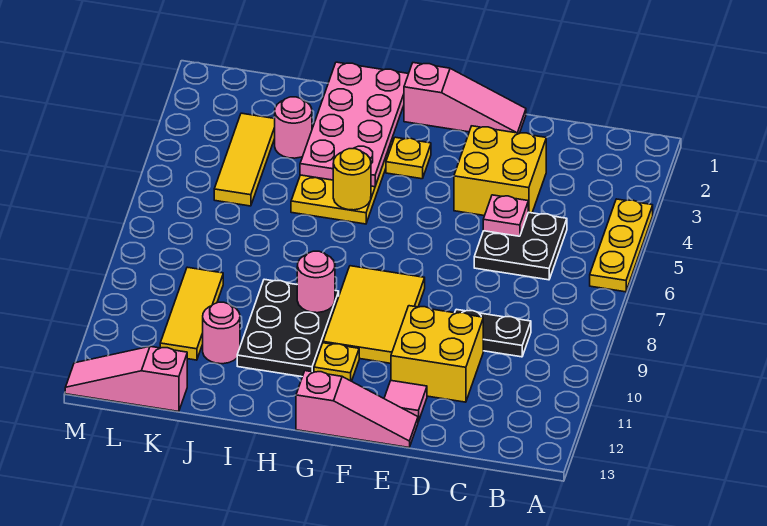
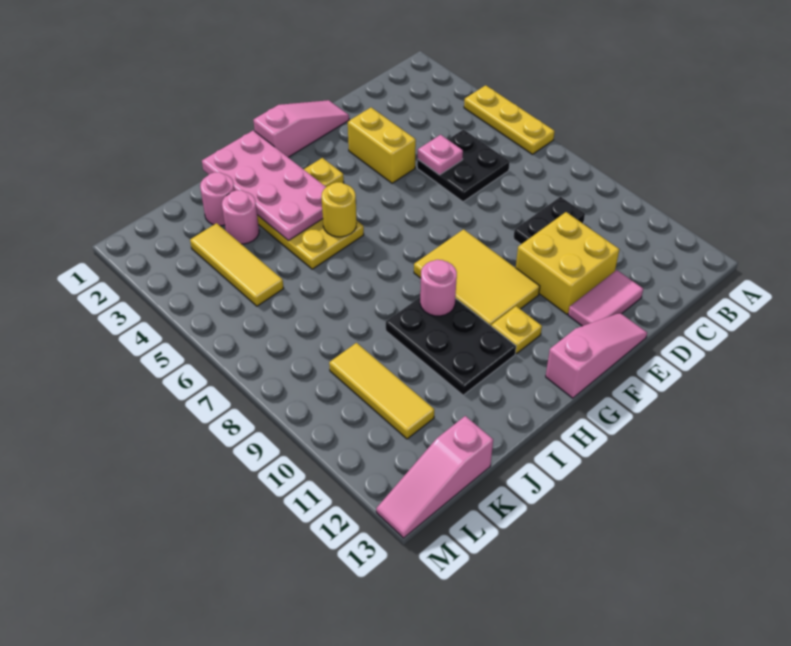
yellow brick D3:E4 level 1 -> yellow brick E3:E4 level 1
pink tile E12 level 1 -> pink tile D12:E12 level 1
pink round brick J11 level 1 -> pink round brick J2 level 1

